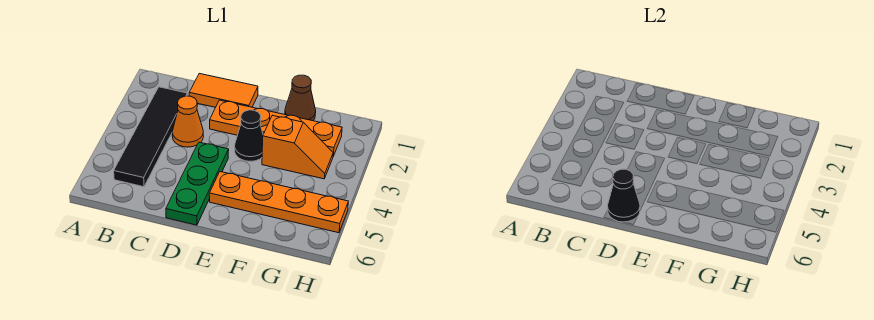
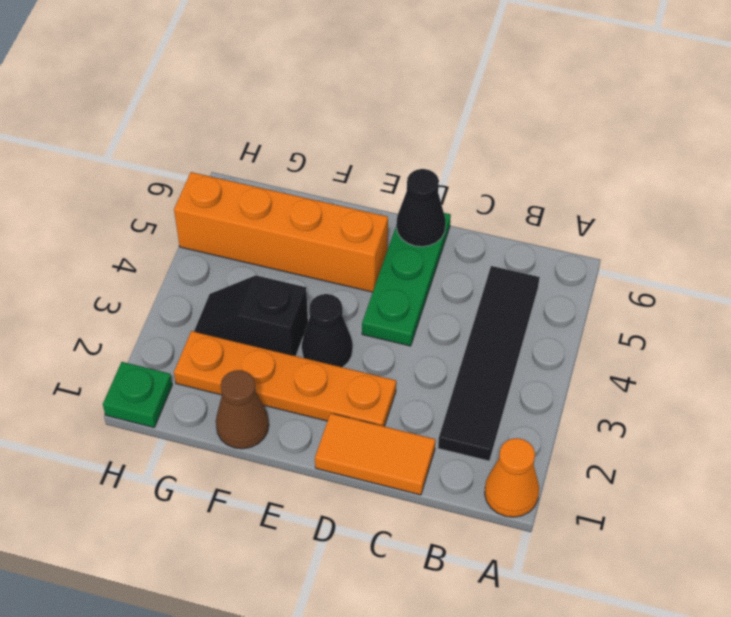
orange cone C3 level 1 -> orange cone A1 level 1
orange plate E5:H5 level 1 -> orange brick E5:H5 level 1
orange slope F3:G3 level 1 top F -> black slope F3:G3 level 1 top F
none -> green plate H1 level 1

